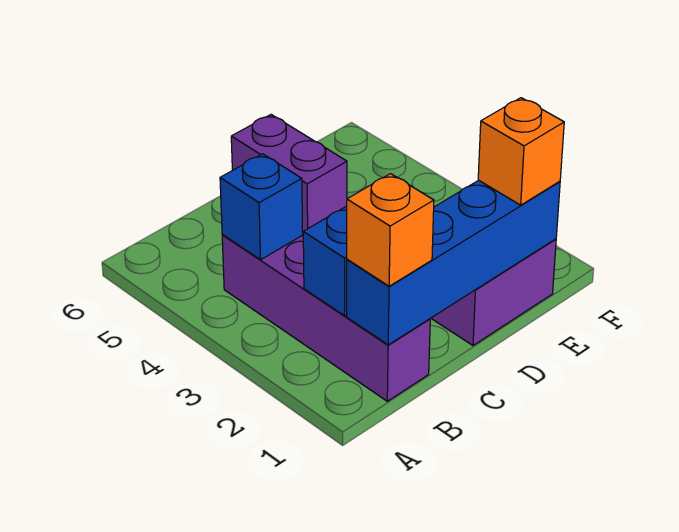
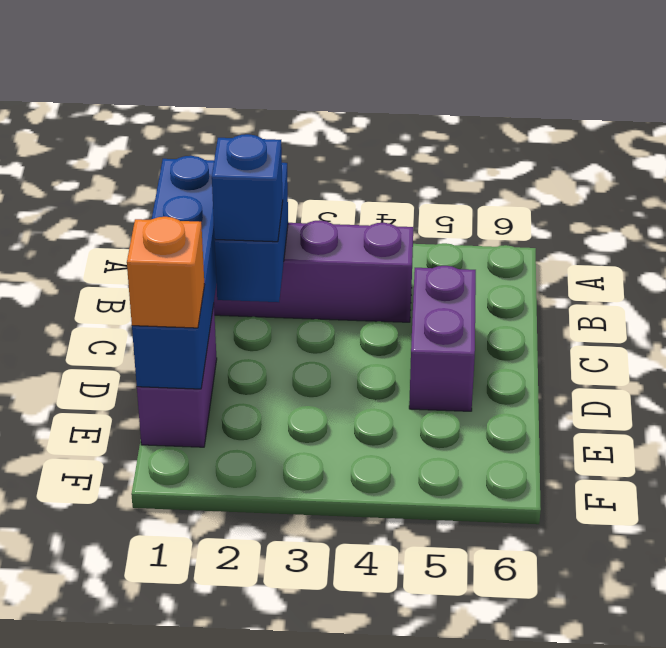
orange brick B1 level 3 -> none
blue brick B4 level 2 -> blue brick C2 level 3
purple brick D5:D6 level 1 -> purple brick C5:D5 level 1

